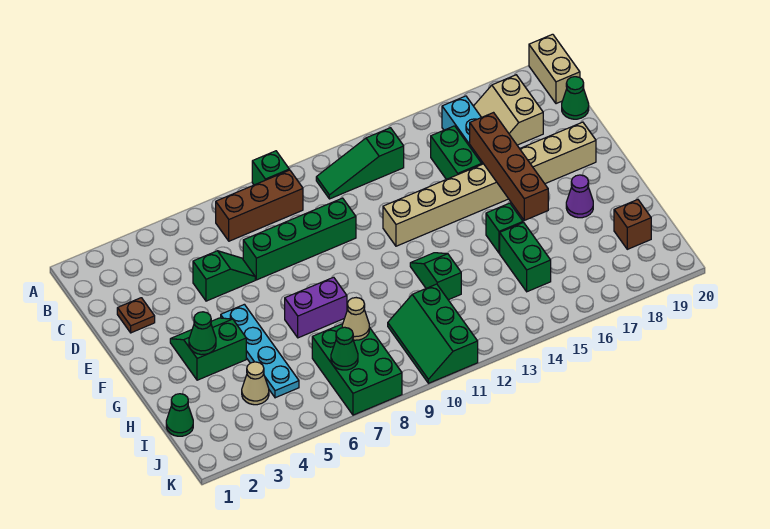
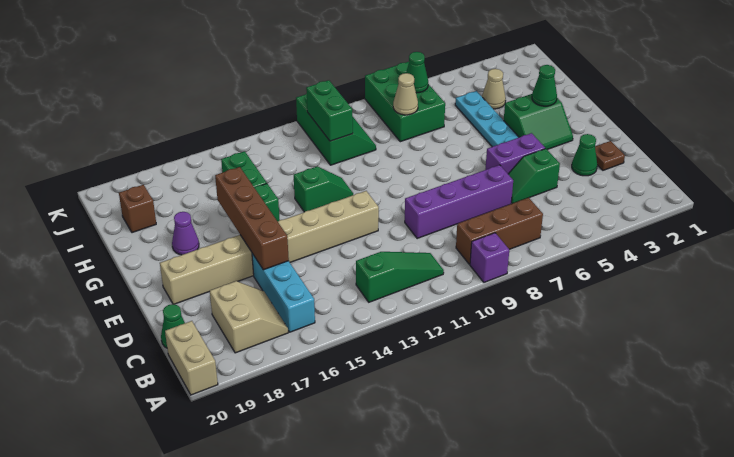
green brick A9 level 1 -> purple brick A9 level 1
green brick C15:D15 level 1 -> green brick I11:J11 level 2
green brick D7:D10 level 1 -> purple brick D7:D10 level 1
purple brick G7:G8 level 1 -> purple brick E5:E6 level 1
green slope G12:H12 level 1 top H -> green slope G12:G13 level 1 top 13
green cone I1 level 1 -> green cone D3 level 1

